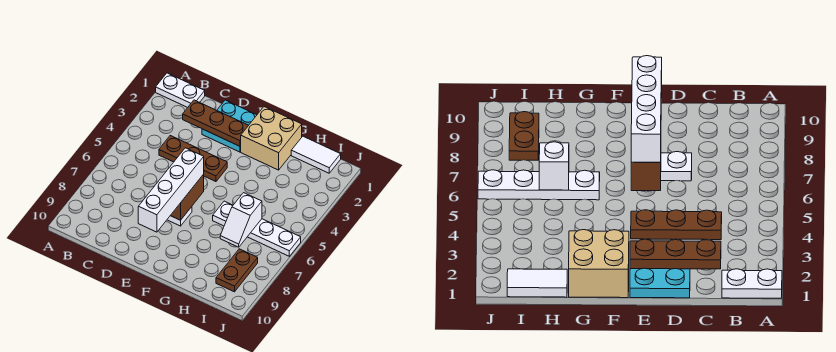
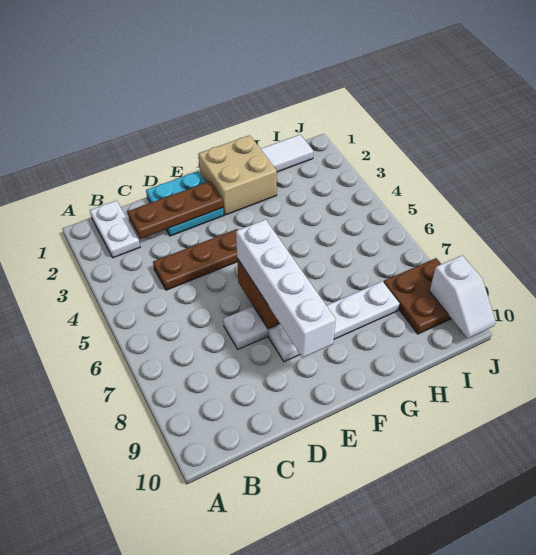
white plate A1:B1 level 1 -> white plate B1:B2 level 1
white plate G6:J6 level 1 -> white plate E8:H8 level 1
white slope H6:H7 level 2 top 6 -> white slope J9:J10 level 2 top 9
brown plate I8:I9 level 1 -> brown plate I8:J9 level 1

